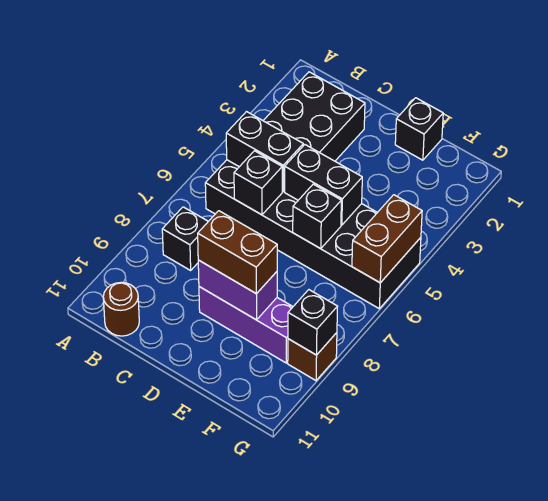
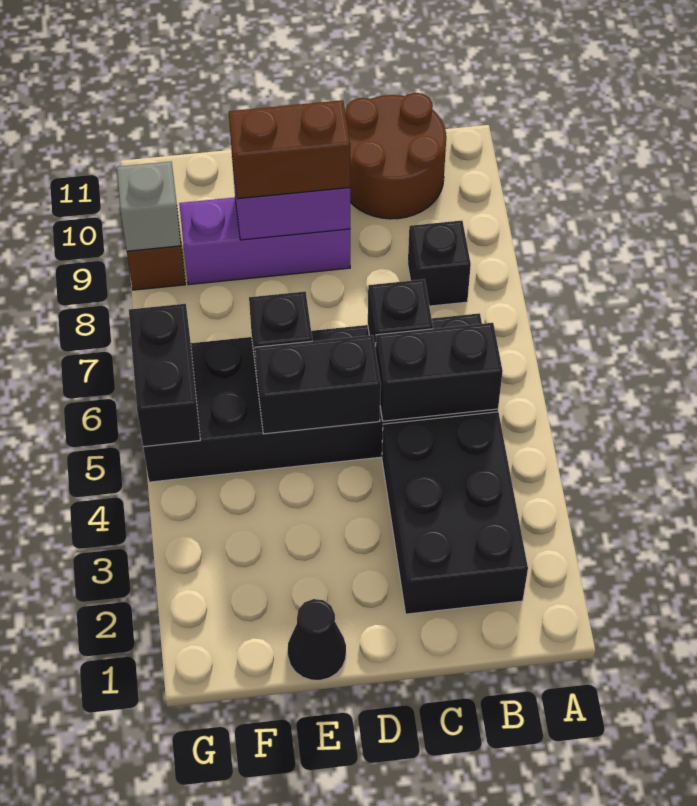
brown round brick B11 level 1 -> brown round brick B10:C11 level 1
black brick E1 level 1 -> black cone E1 level 1
brown brick G5:G6 level 2 -> black brick G5:G6 level 2
black brick G9 level 2 -> grey brick G9 level 2

